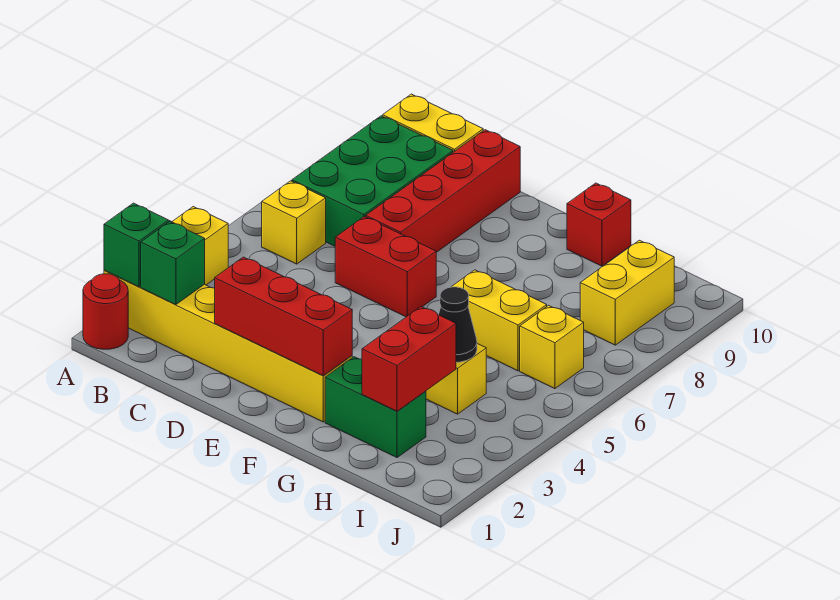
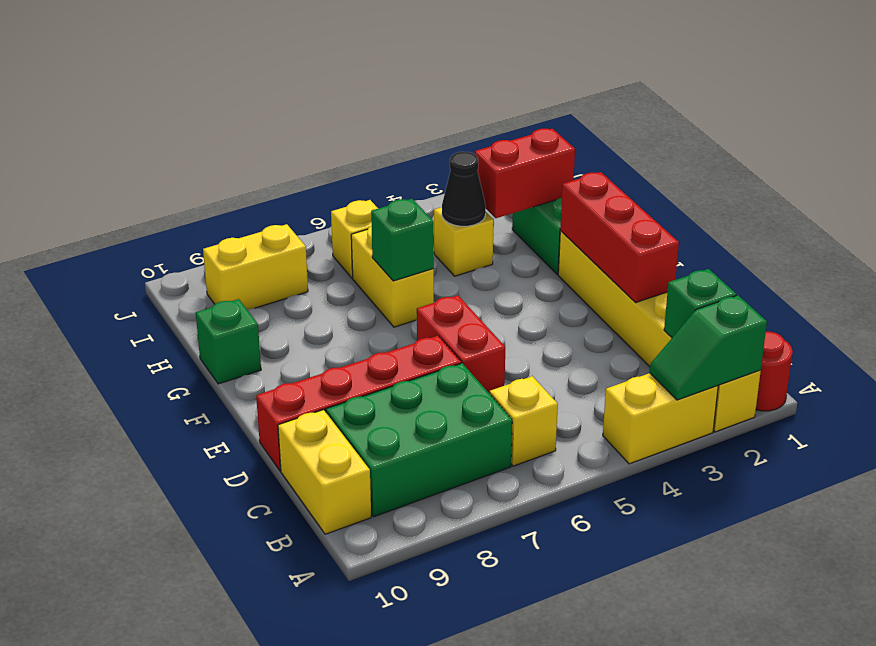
none -> green brick G6 level 2
red brick G10 level 1 -> green brick G10 level 1

